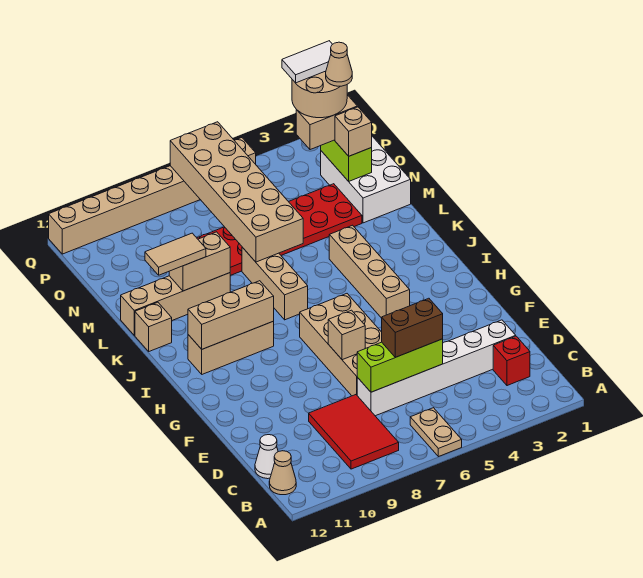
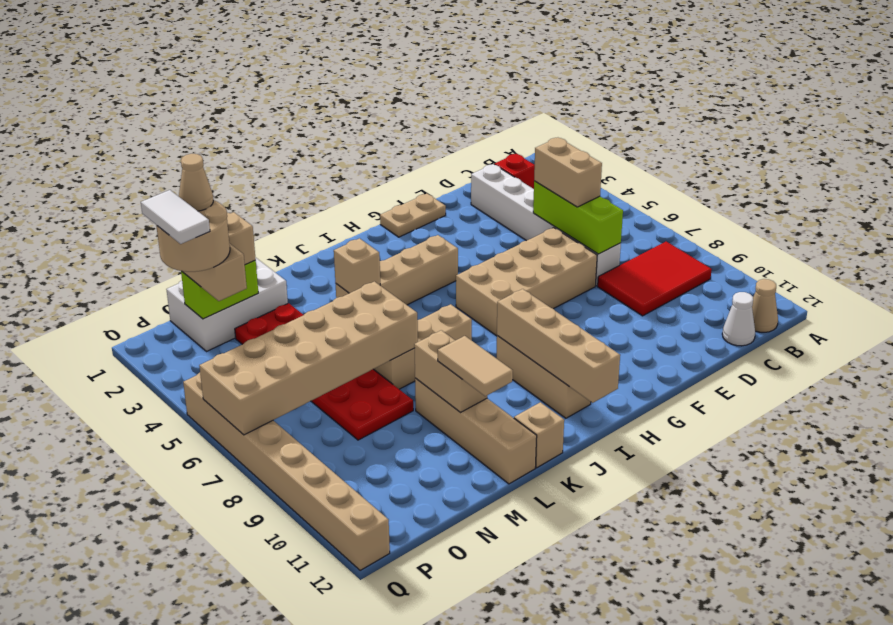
tan plate A6:B6 level 1 -> tan plate F1:G1 level 1
brown brick D5:D6 level 3 -> tan brick D5:D6 level 3
tan brick F7 level 2 -> tan brick K4 level 2
tan brick I9:I11 level 2 -> tan brick I9:I12 level 2

